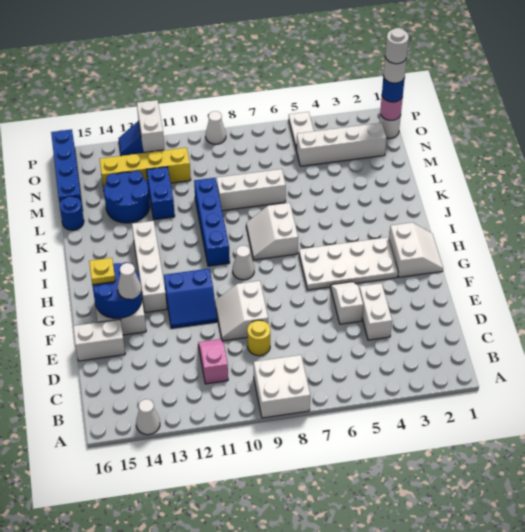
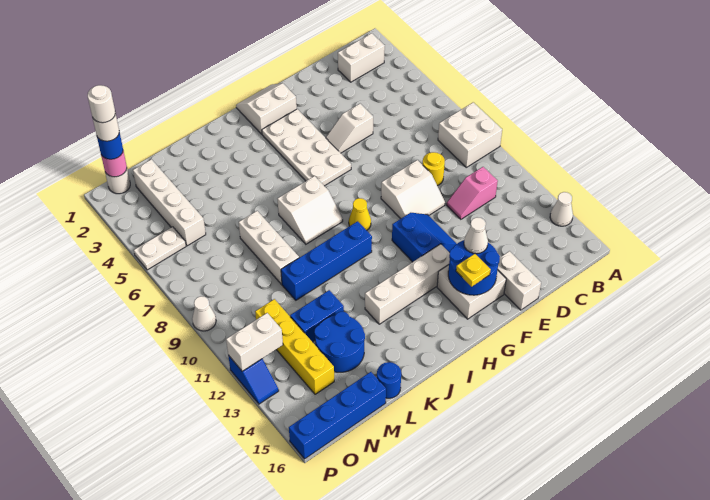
white brick D4:E4 level 1 -> white brick B2:C2 level 1
white cone H9 level 1 -> yellow cone H9 level 1

